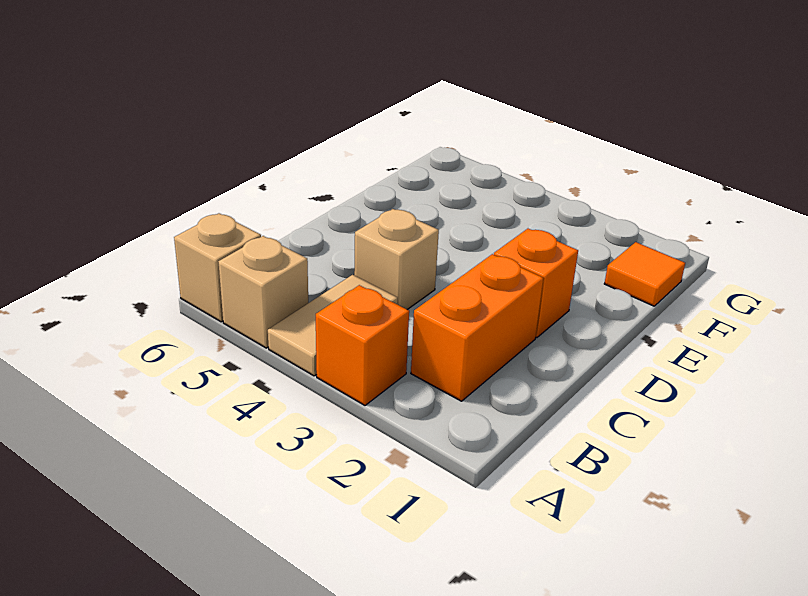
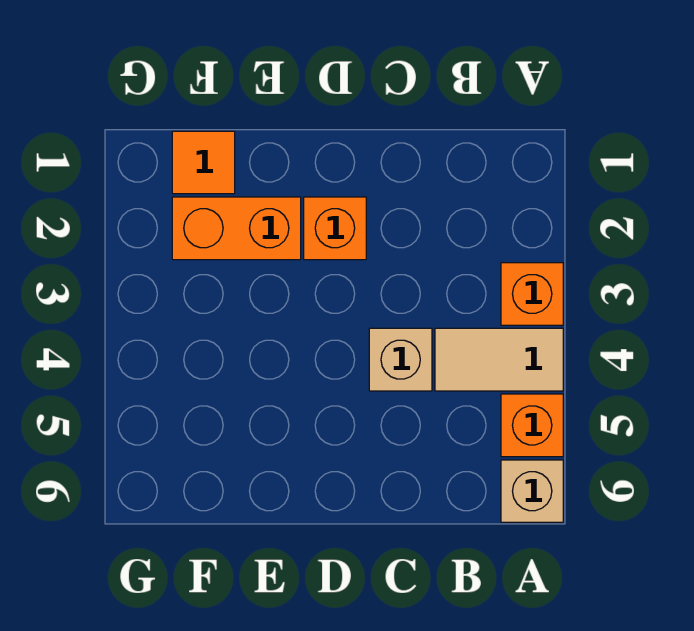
tan brick A5 level 1 -> orange brick A5 level 1
orange brick B2:C2 level 1 -> orange brick E2:F2 level 1

